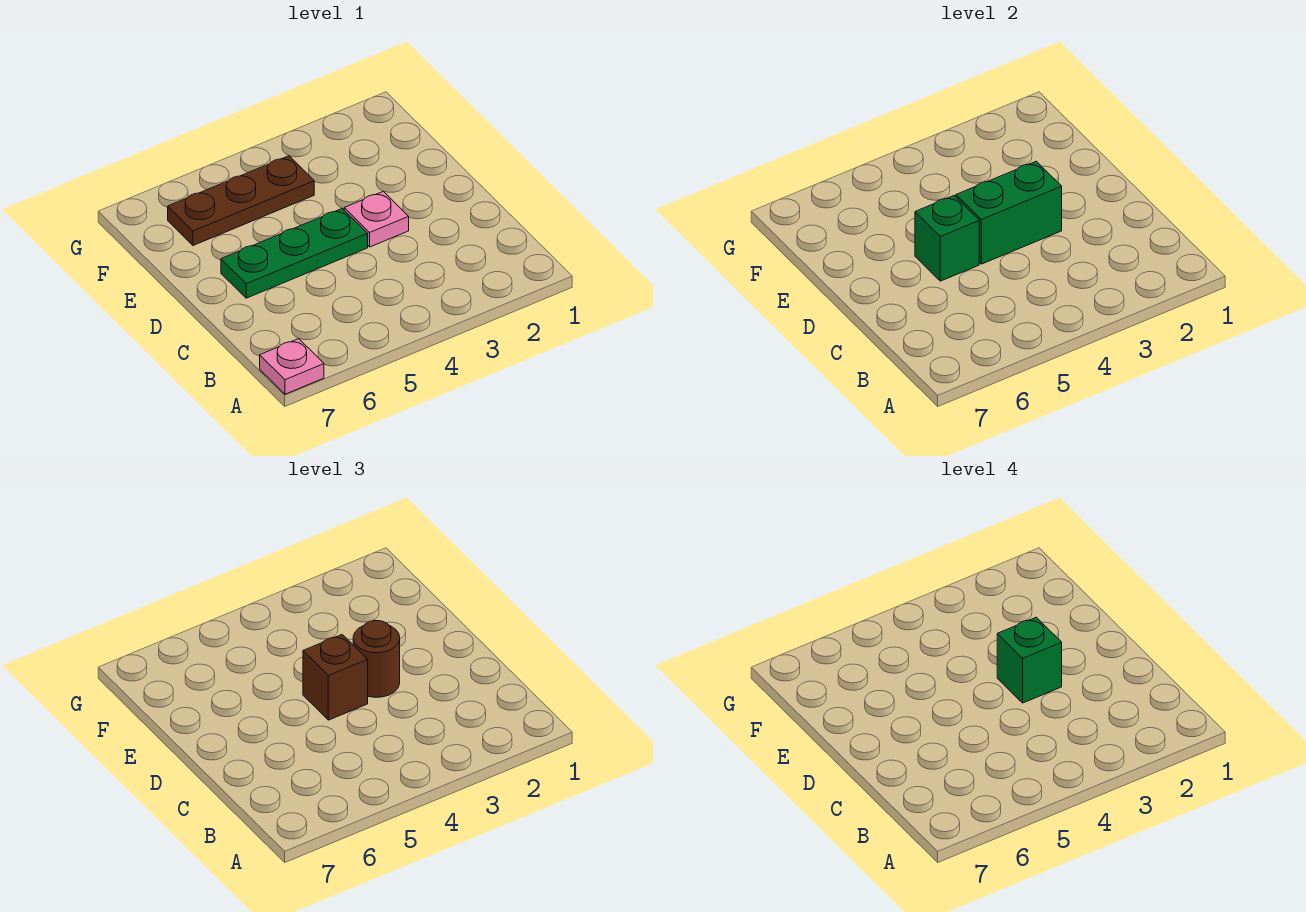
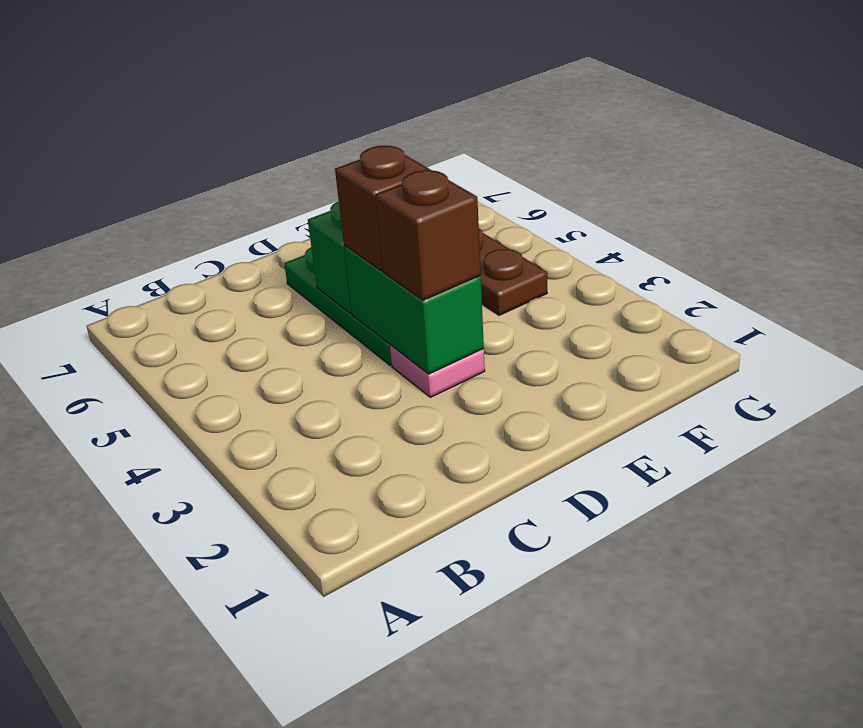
pink plate A7 level 1 -> none
brown round brick D3 level 3 -> brown brick D3 level 3
green brick D3 level 4 -> none

